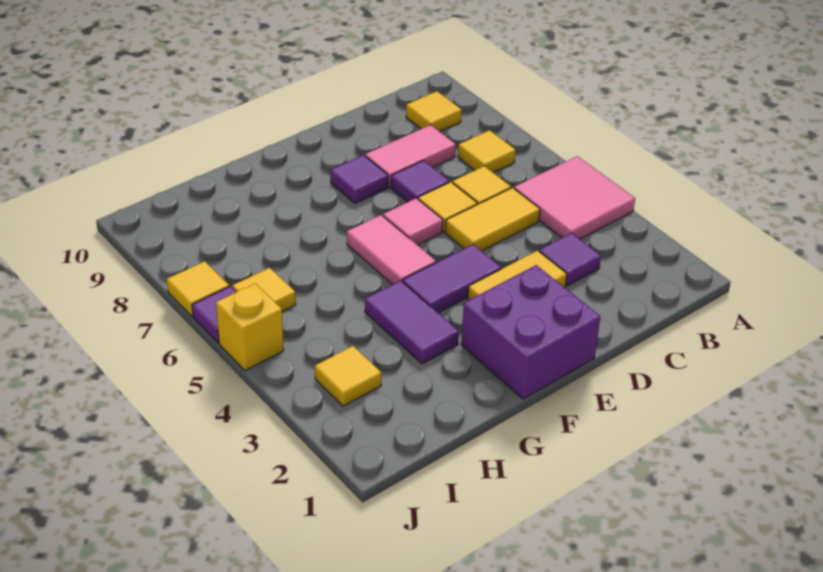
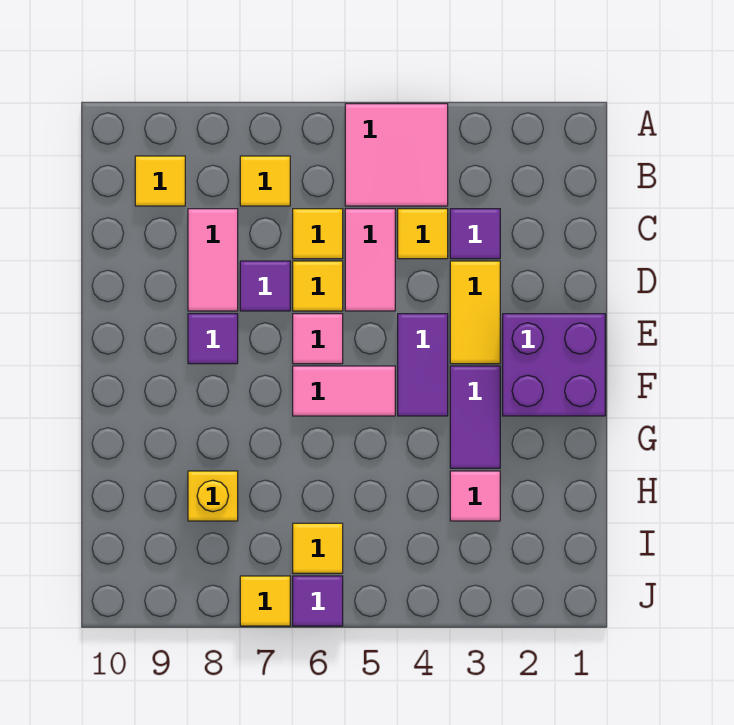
yellow tile C5:D5 level 1 -> pink tile C5:D5 level 1
purple tile G3:G4 level 1 -> purple tile F3:G3 level 1
none -> pink tile H3 level 1
yellow tile I3 level 1 -> yellow tile C4 level 1
yellow brick J5 level 1 -> yellow brick H8 level 1

